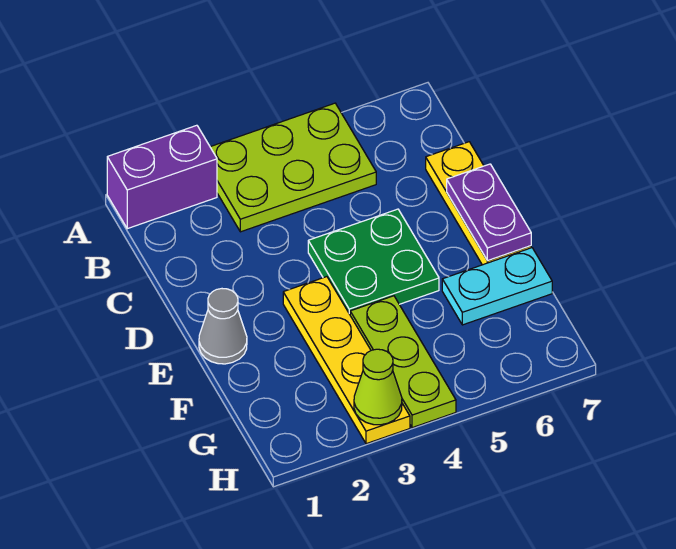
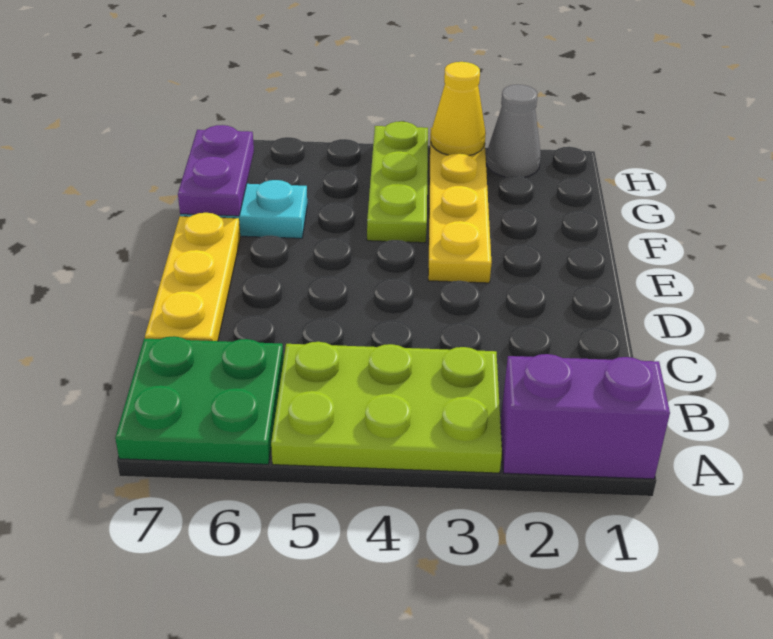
green plate D4:E5 level 1 -> green plate A6:B7 level 1
purple plate D7:E7 level 2 -> purple plate F7:G7 level 2
grey cone E1 level 1 -> grey cone H2 level 1
lime cone H3 level 2 -> yellow cone H3 level 2

